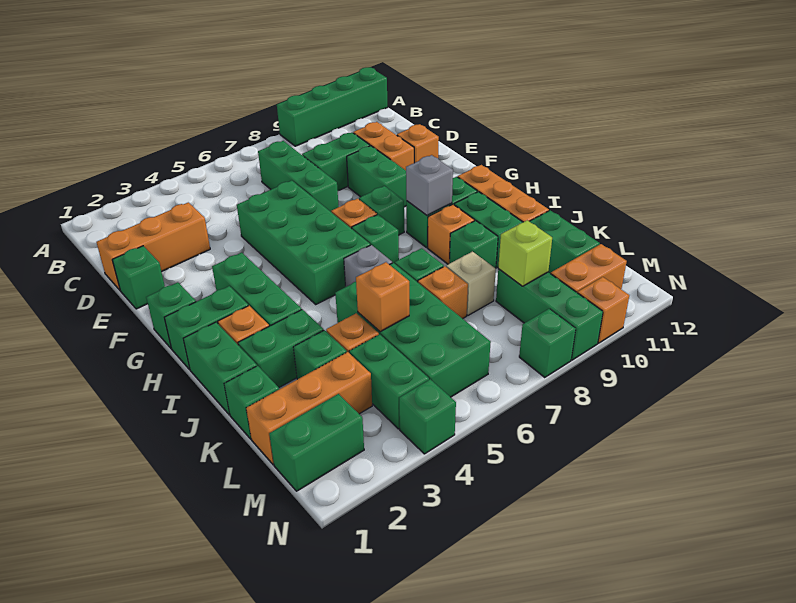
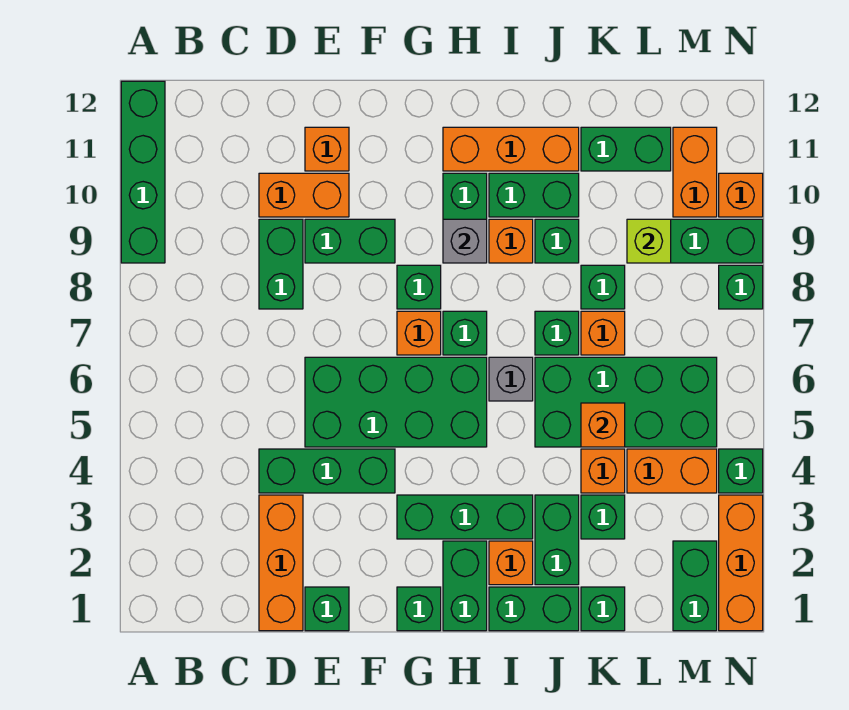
green brick C7:E7 level 1 -> green brick D4:F4 level 1
tan brick K8 level 1 -> green brick K8 level 1
orange brick L1:L3 level 1 -> orange brick N1:N3 level 1
green brick L4:M4 level 1 -> orange brick L4:M4 level 1

